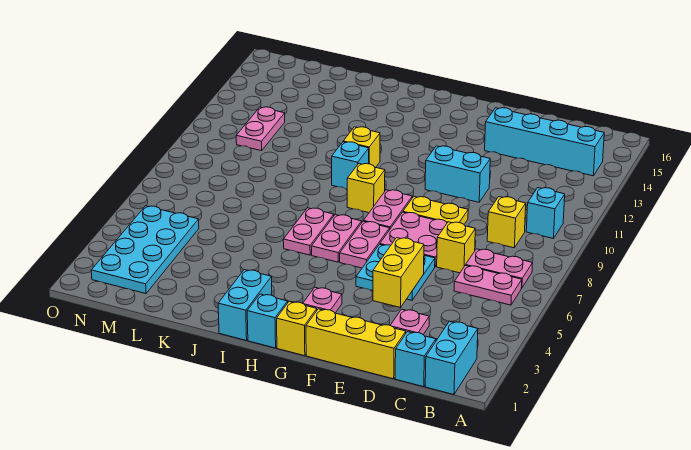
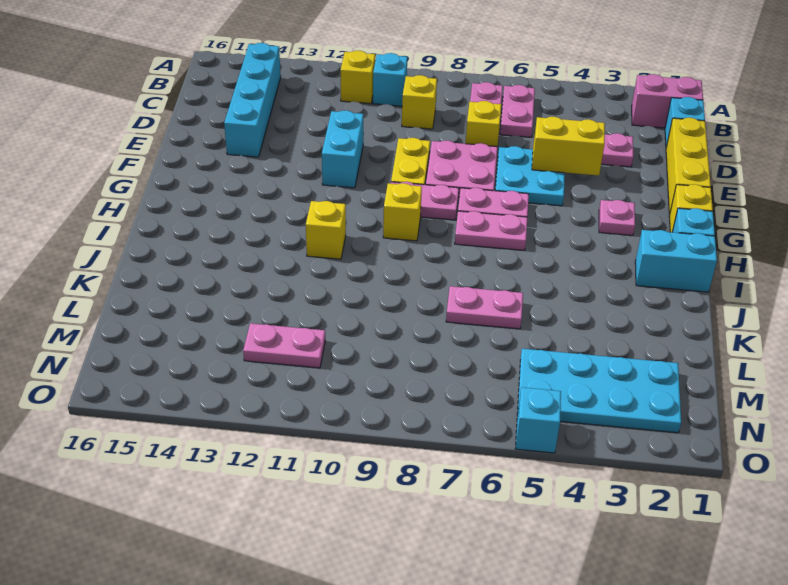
cyan brick B1:B2 level 1 -> pink brick B1:B2 level 1
none -> yellow brick B11 level 1
pink plate I6:I7 level 1 -> pink plate K6:K7 level 1
cyan brick I10 level 1 -> cyan brick O5 level 1

